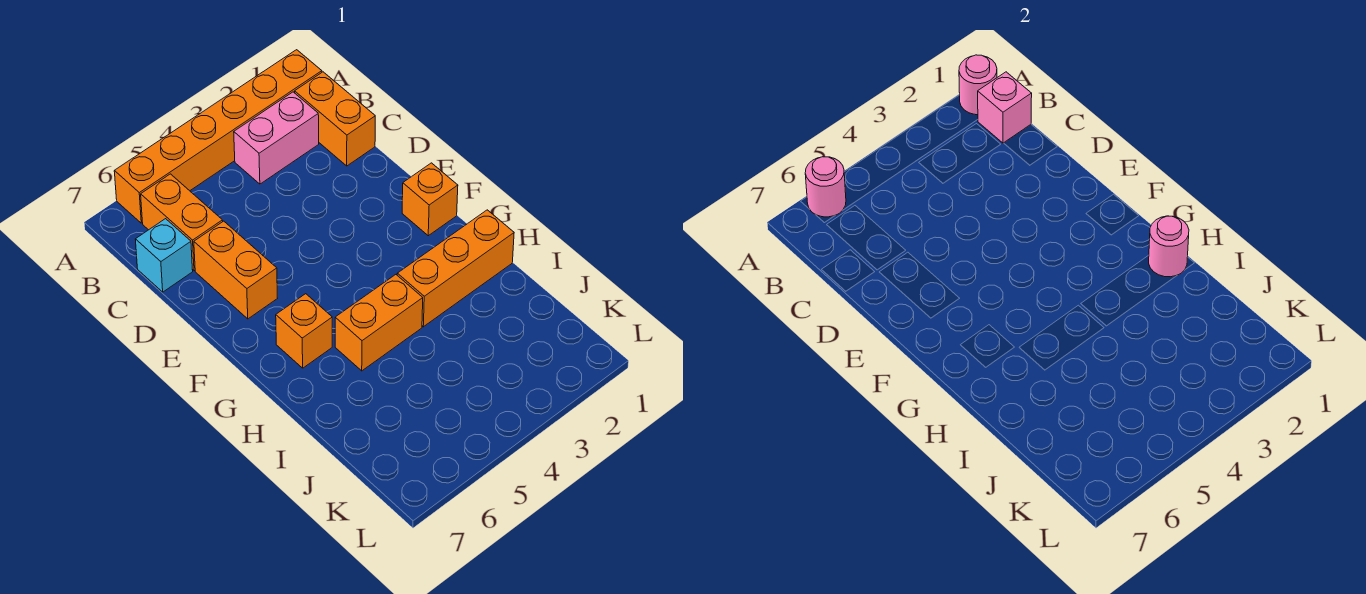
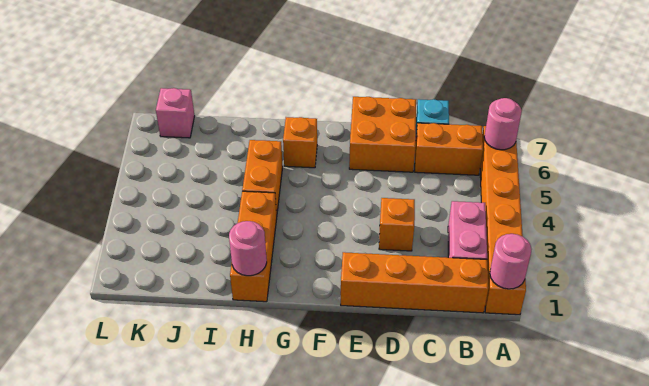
orange brick B1:C1 level 1 -> orange brick B1:E1 level 1
pink brick B1 level 2 -> pink brick K7 level 1
orange brick D6:E6 level 1 -> orange brick D6:E7 level 1
orange brick F1 level 1 -> orange brick D3 level 1

